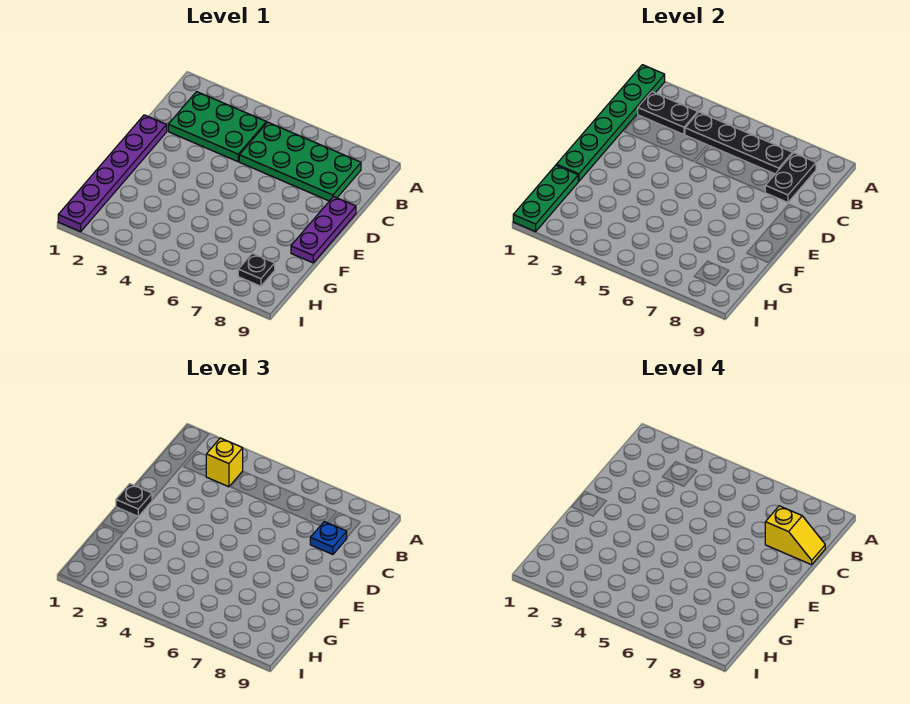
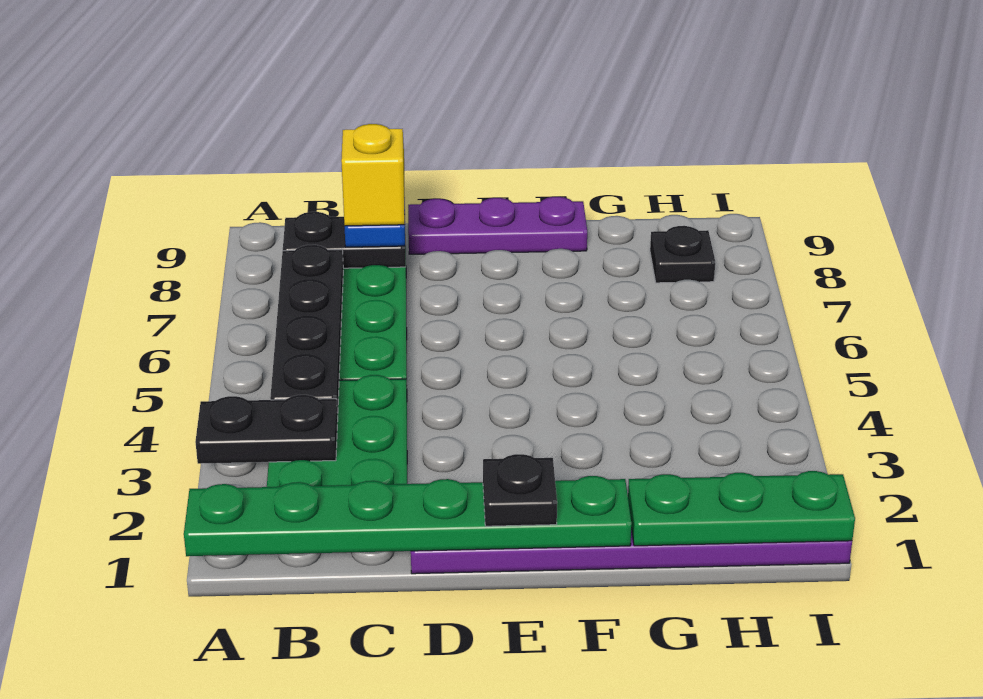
black plate B2:B3 level 2 -> black plate A3:B3 level 2
yellow brick B3 level 3 -> none

